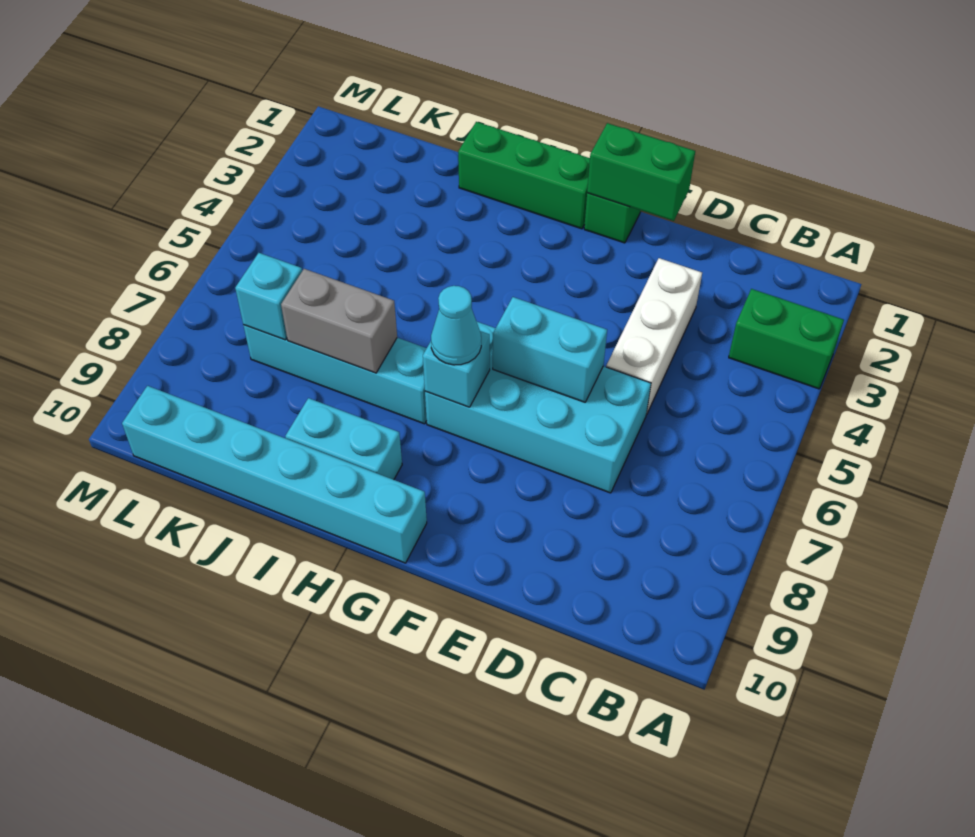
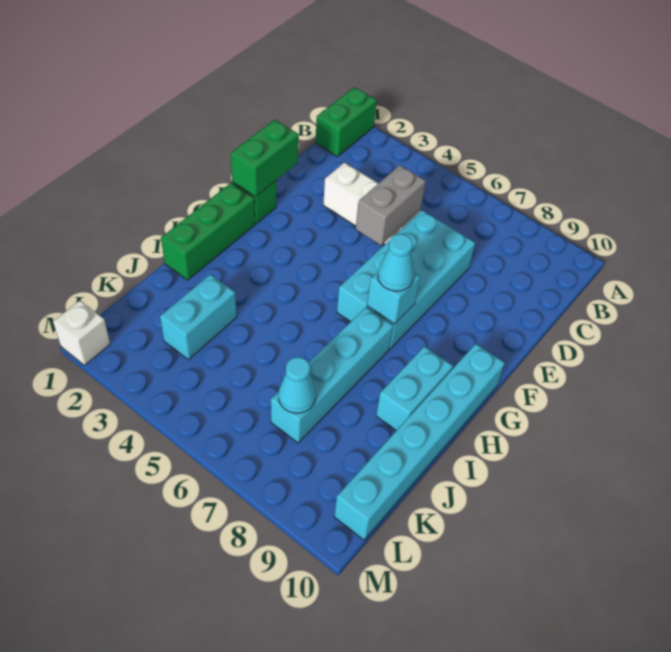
green brick A3:B3 level 1 -> green brick A1:B1 level 1
cyan brick E6:F6 level 2 -> cyan brick J3:K3 level 1
grey brick I7:J7 level 2 -> grey brick D5:E5 level 2
cyan brick K7 level 2 -> cyan cone K7 level 2
none -> white brick M1 level 1

